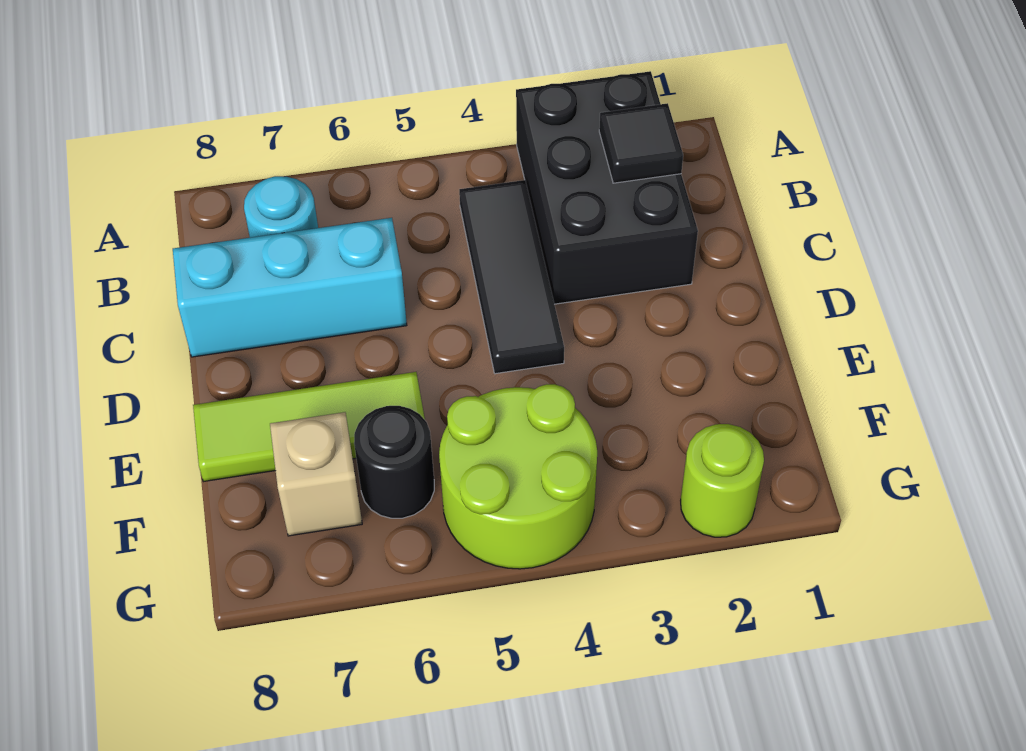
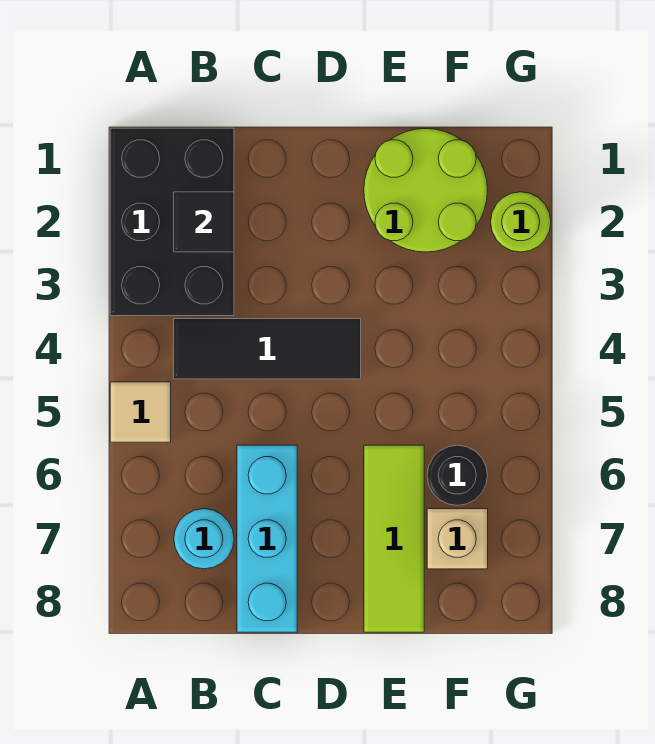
black brick A2:C3 level 1 -> black brick A1:B3 level 1
none -> tan tile A5 level 1
lime round brick F4:G5 level 1 -> lime round brick E1:F2 level 1

